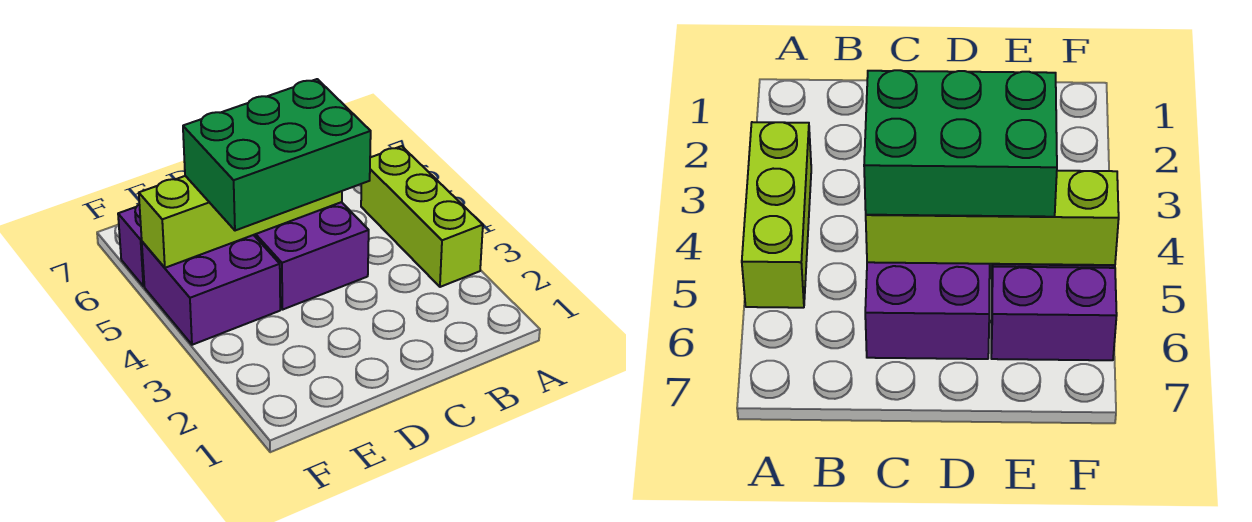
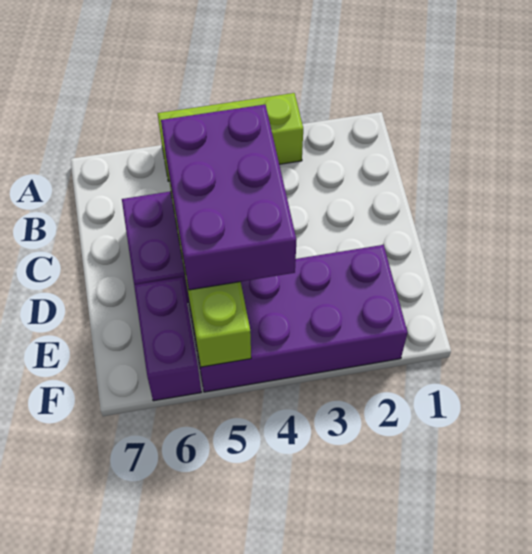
green brick C4:E5 level 3 -> purple brick C4:E5 level 3
purple brick E4:F5 level 1 -> purple brick E2:F5 level 1

